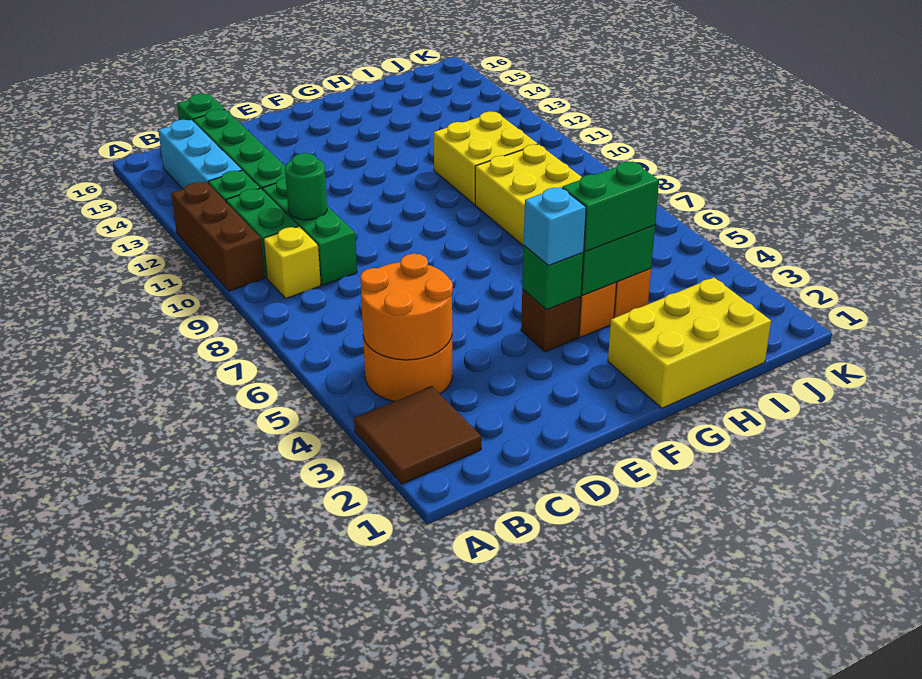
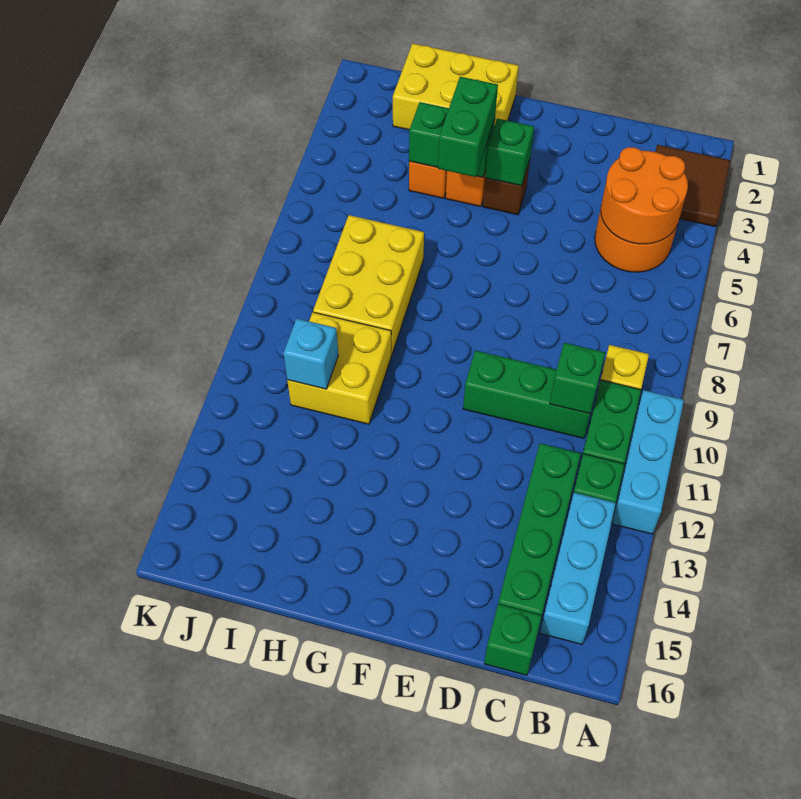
brown brick A10:A12 level 1 -> cyan brick A10:A12 level 1
green brick C9:C11 level 1 -> green brick C10:E10 level 1
green round brick C10 level 2 -> green brick C10 level 2
cyan brick F4 level 3 -> cyan brick I11 level 2
green brick G4:H4 level 3 -> green brick G4:G5 level 3

